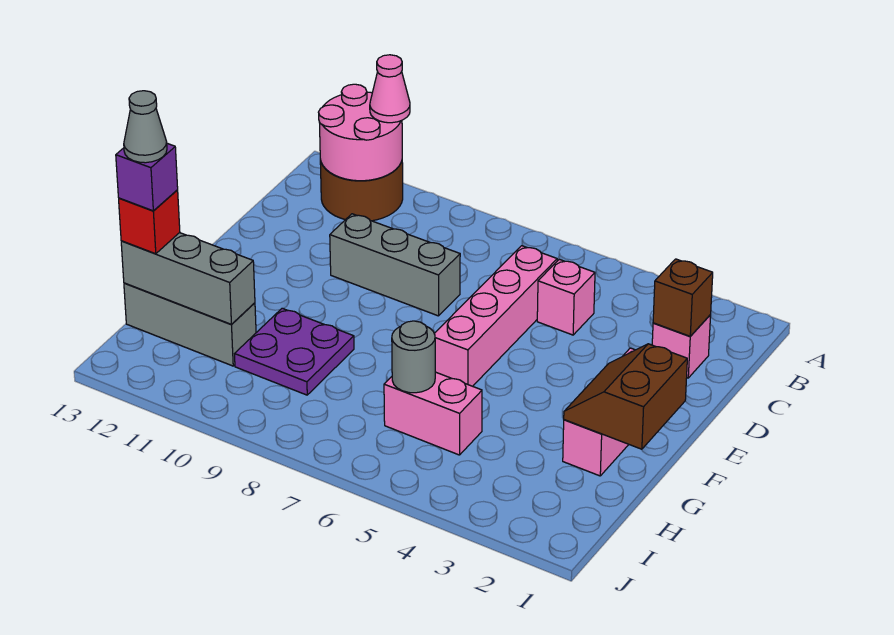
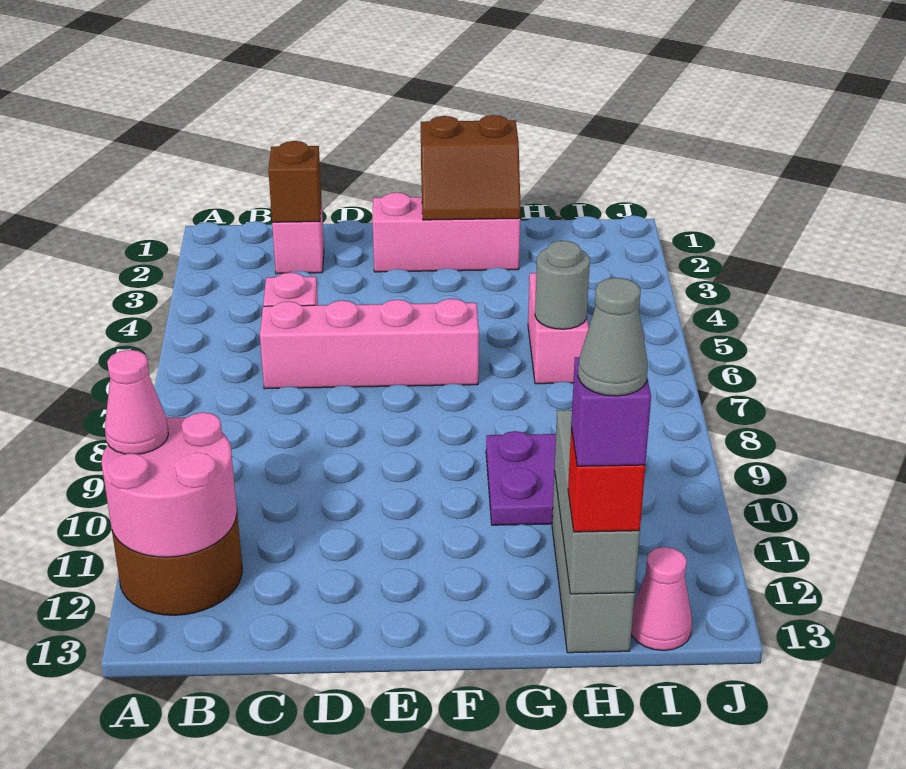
grey brick D8:D10 level 1 -> none
none -> pink cone I13 level 1

